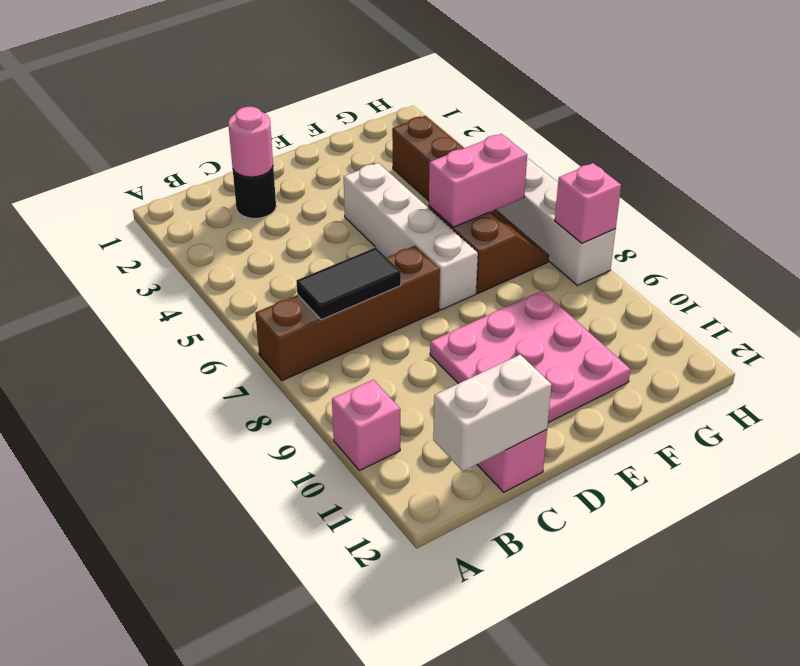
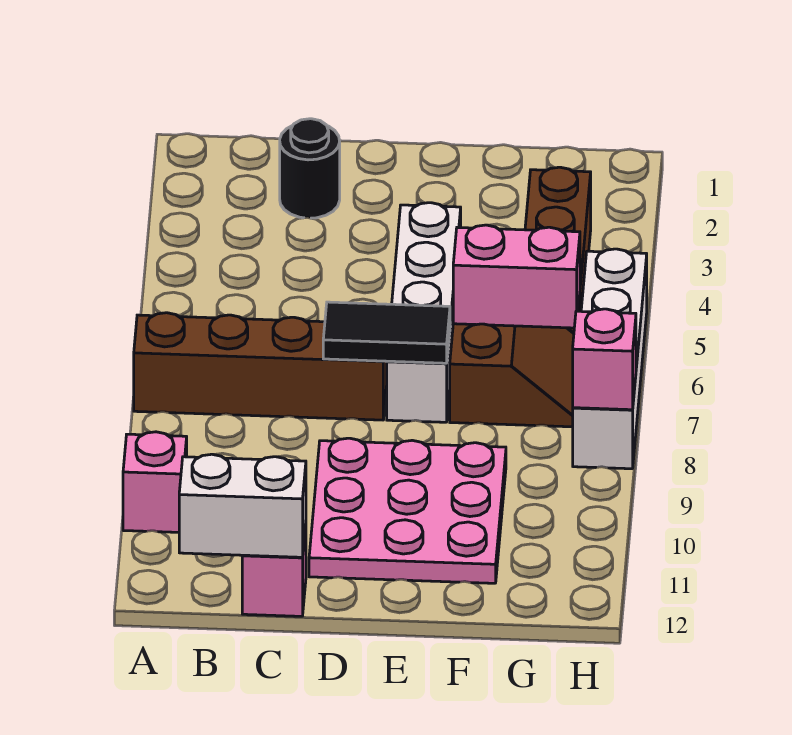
black tile B7:C7 level 2 -> black tile D7:E7 level 2
pink round brick C2 level 2 -> none

